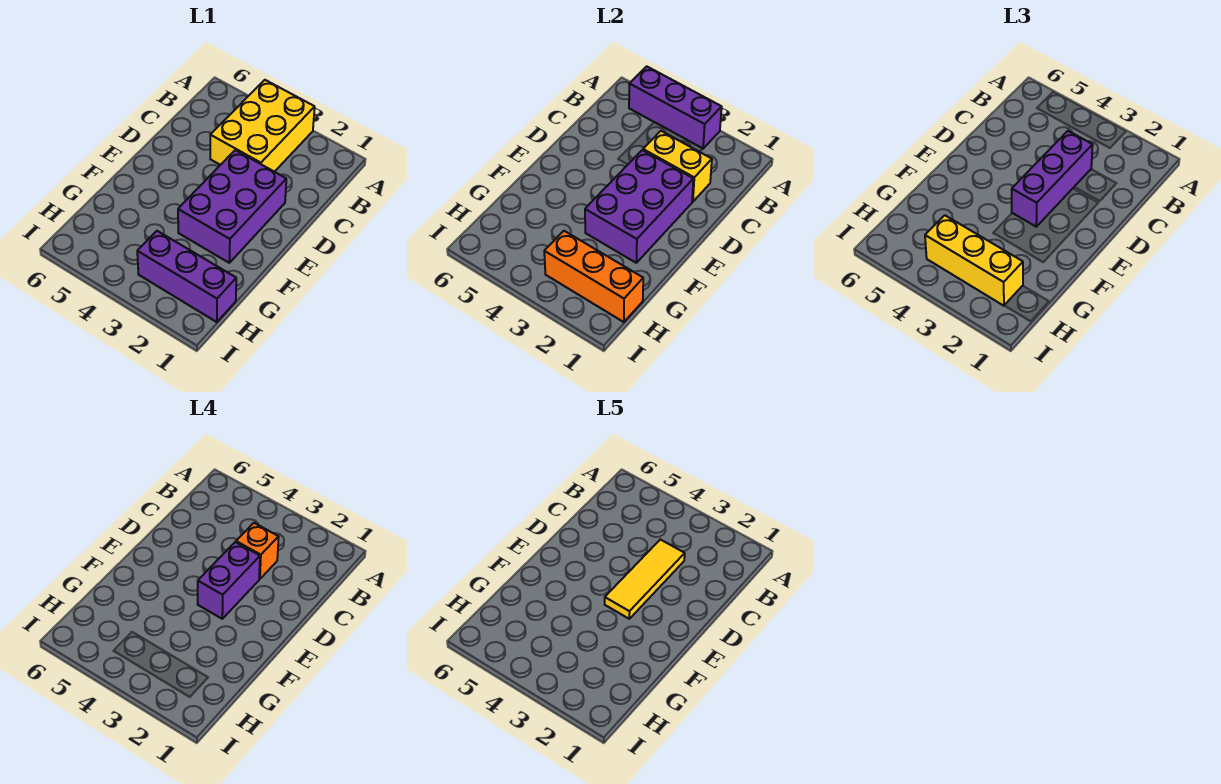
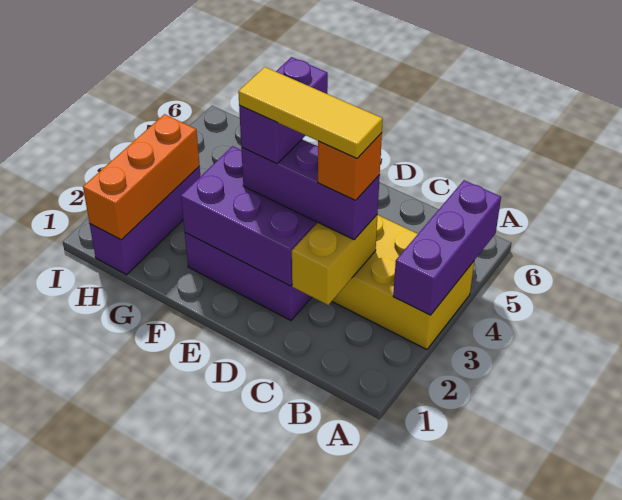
purple brick D3:E3 level 4 -> purple brick E3:E4 level 4
yellow brick H2:H4 level 3 -> none

